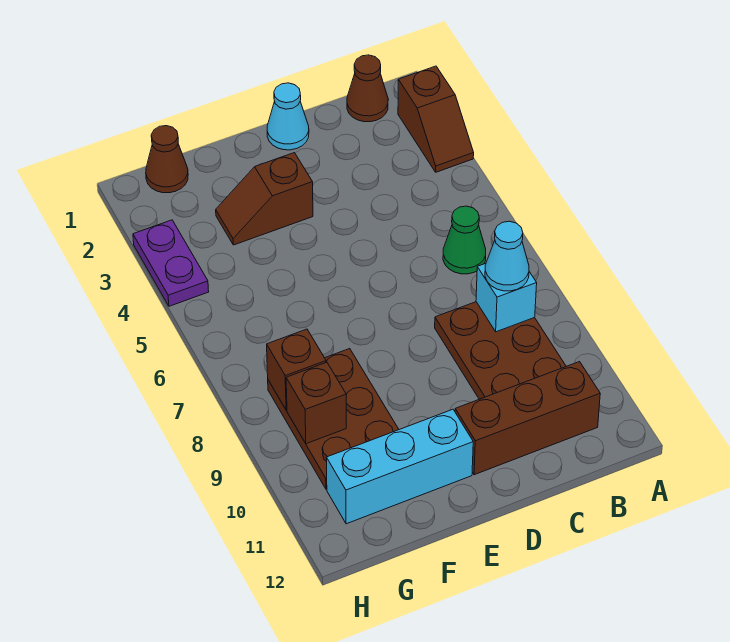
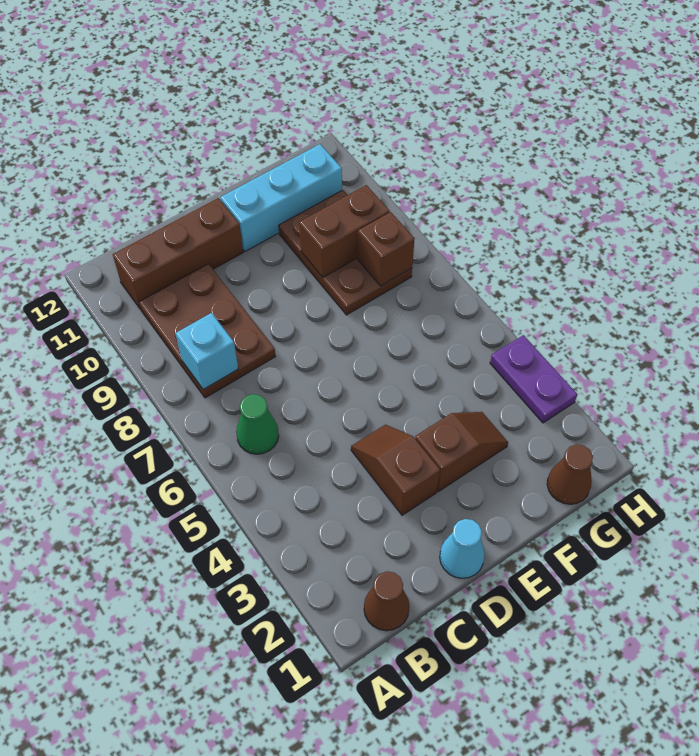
brown slope A2:A3 level 1 top 2 -> brown slope D3:D4 level 1 top 3
cyan cone B8 level 3 -> none
brown brick G9 level 2 -> brown brick F9:G9 level 2

